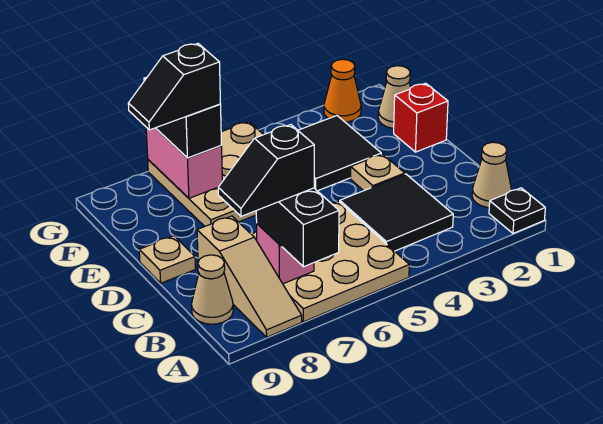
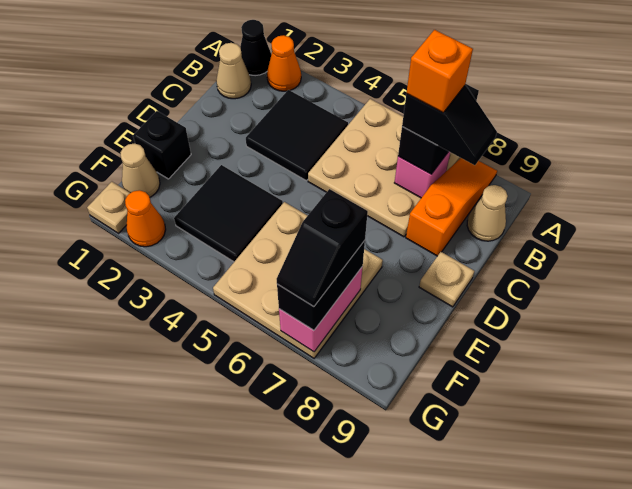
black plate A1 level 1 -> black cone A1 level 1
none -> orange cone A2 level 1
tan slope A8:C8 level 1 top C -> orange slope A8:C8 level 1 top C
none -> orange brick B7 level 5
tan plate D3 level 1 -> tan plate G1 level 1
red brick E1 level 1 -> black brick E1 level 1
black slope F7:F8 level 4 top 7 -> black slope F7:G7 level 4 top F

